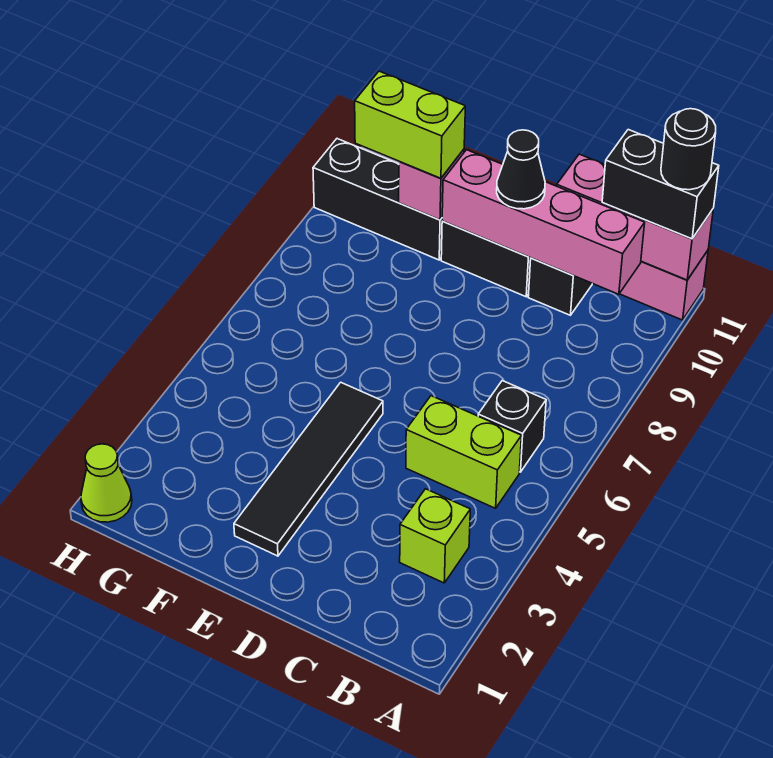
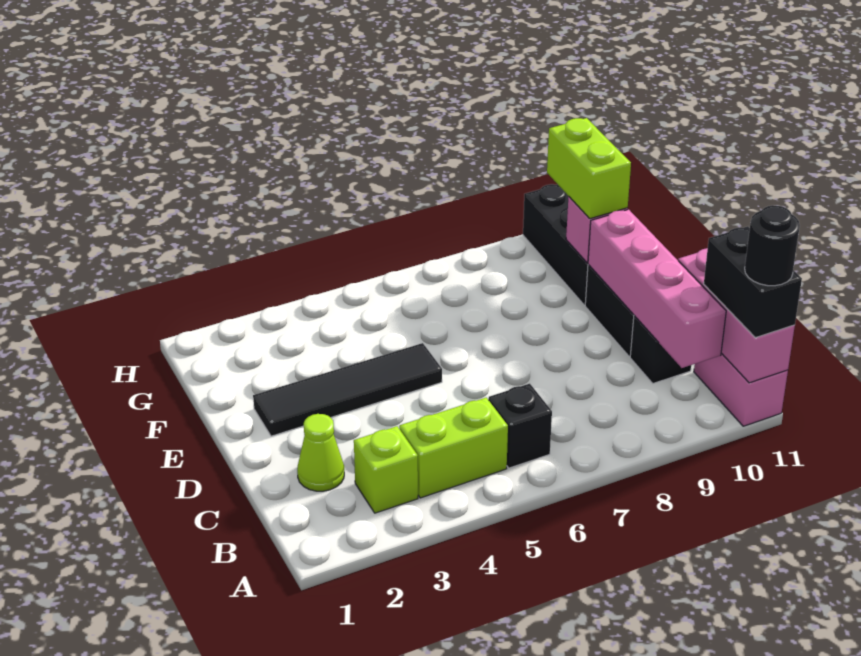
lime brick B5:C5 level 1 -> lime brick B4:B5 level 1
black cone D10 level 3 -> none
lime cone H1 level 1 -> lime cone C2 level 1

